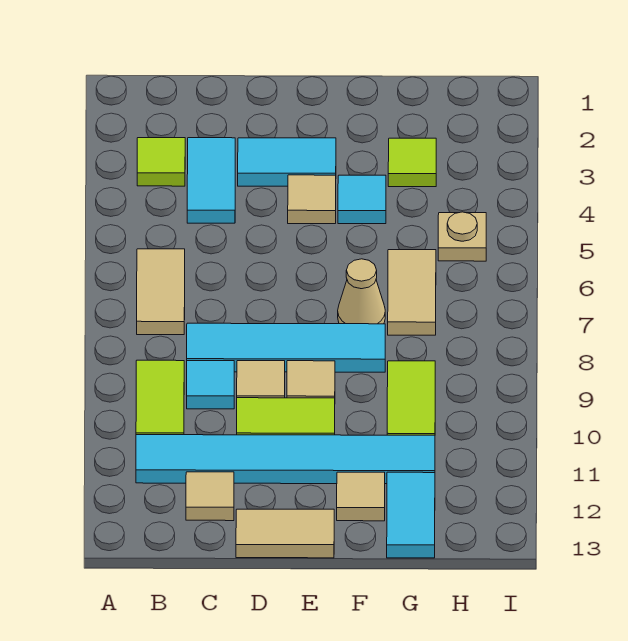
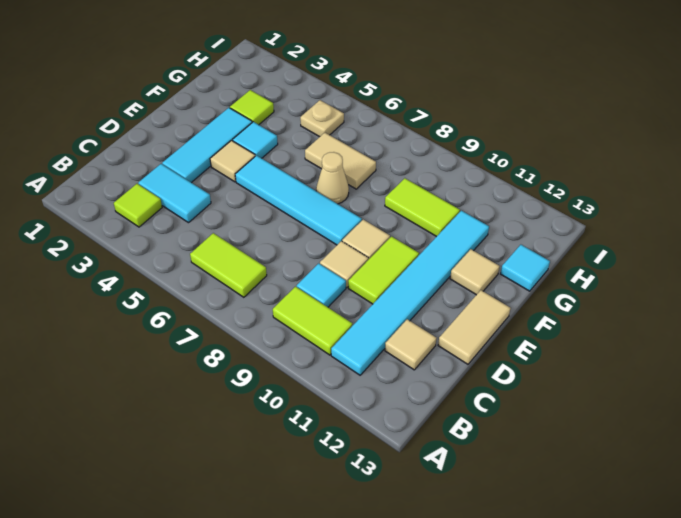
tan tile B6:B7 level 1 -> lime tile B6:B7 level 1
cyan tile C8:F8 level 1 -> cyan tile E5:E8 level 1
cyan tile D3:E3 level 1 -> cyan tile D3:F3 level 1
cyan tile G12:G13 level 1 -> cyan tile G13 level 1

